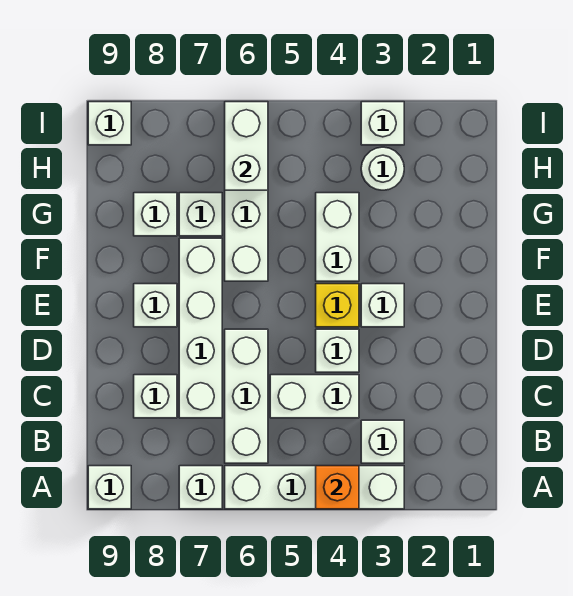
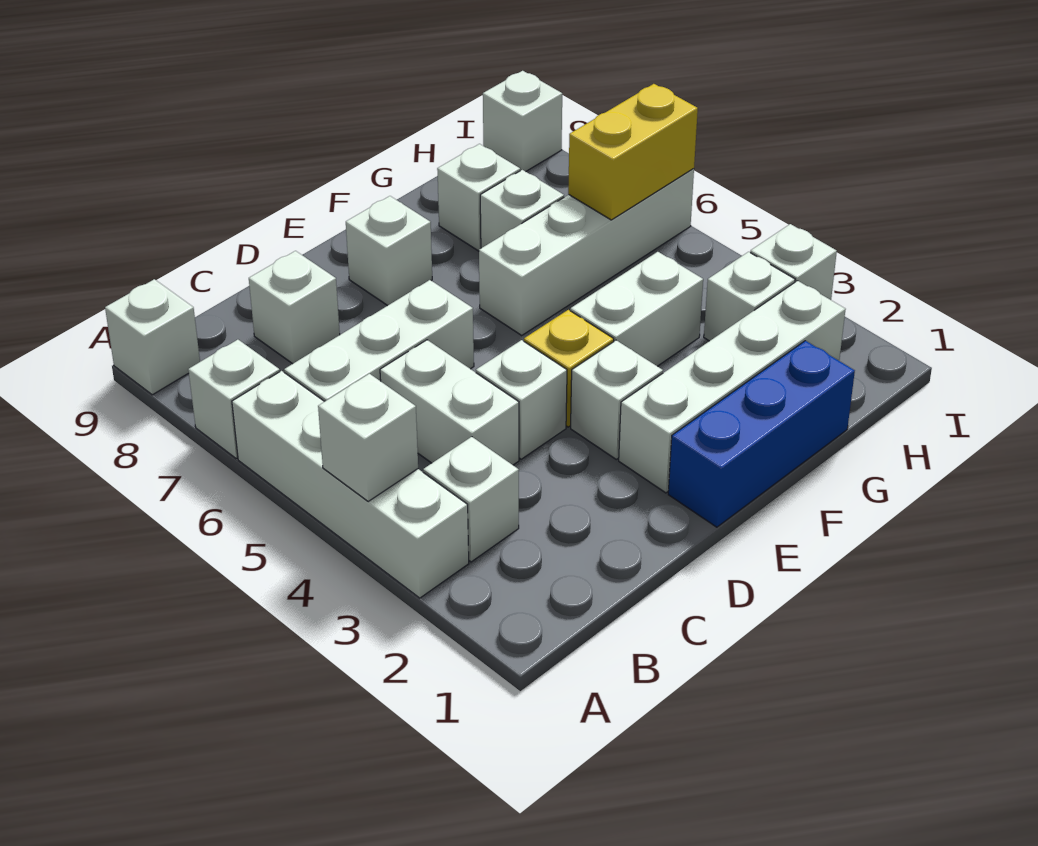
orange brick A4 level 2 -> white brick A4 level 2
white brick C7:F7 level 1 -> white brick E2:H2 level 1
none -> blue brick E1:G1 level 1
white round brick H3 level 1 -> white brick H3 level 1
white brick H6:I6 level 2 -> yellow brick H6:I6 level 2

